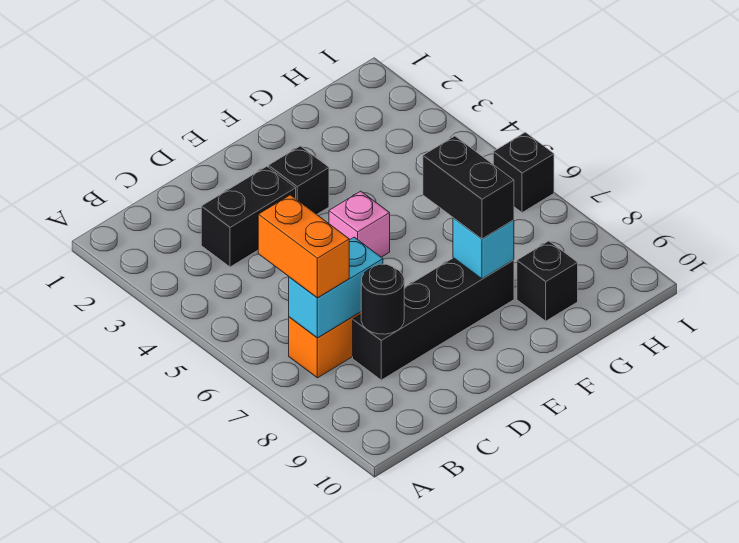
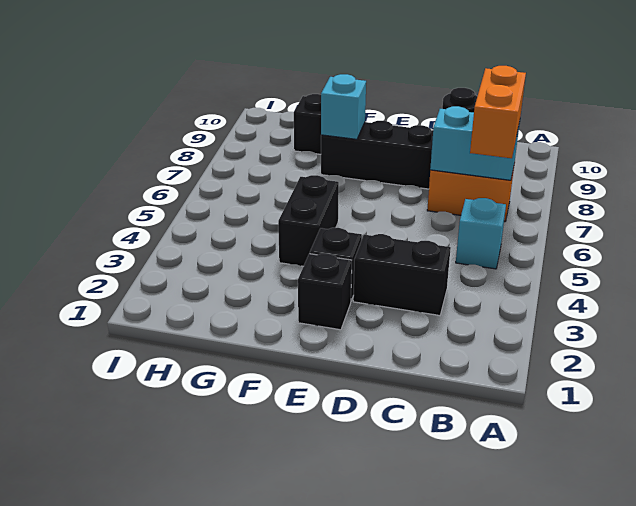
none -> cyan brick B5 level 1
pink brick E5 level 1 -> none
black brick F7:F8 level 3 -> black brick F4:F5 level 1
black brick I6 level 1 -> black brick E2 level 1

